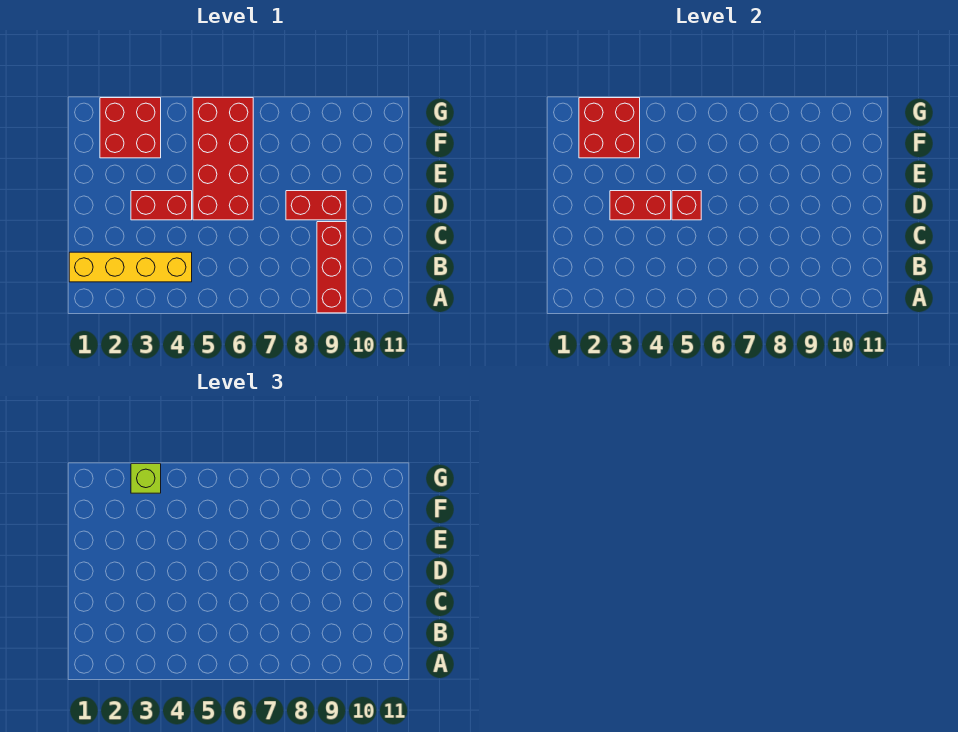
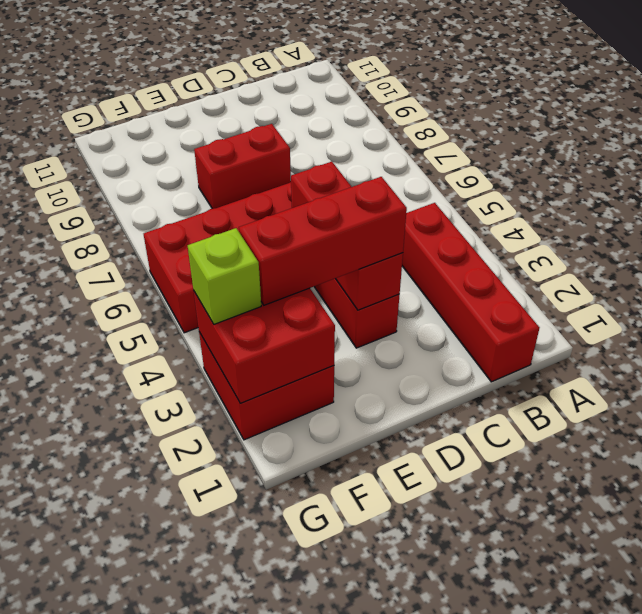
red brick A9:C9 level 1 -> red brick D3:F3 level 3
yellow brick B1:B4 level 1 -> red brick B1:B4 level 1
red brick D8:D9 level 1 -> red brick D8:E8 level 1

